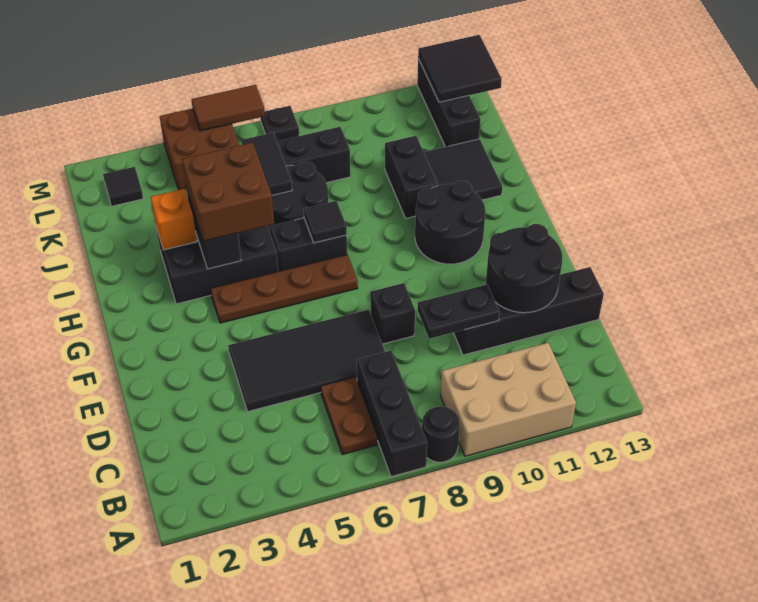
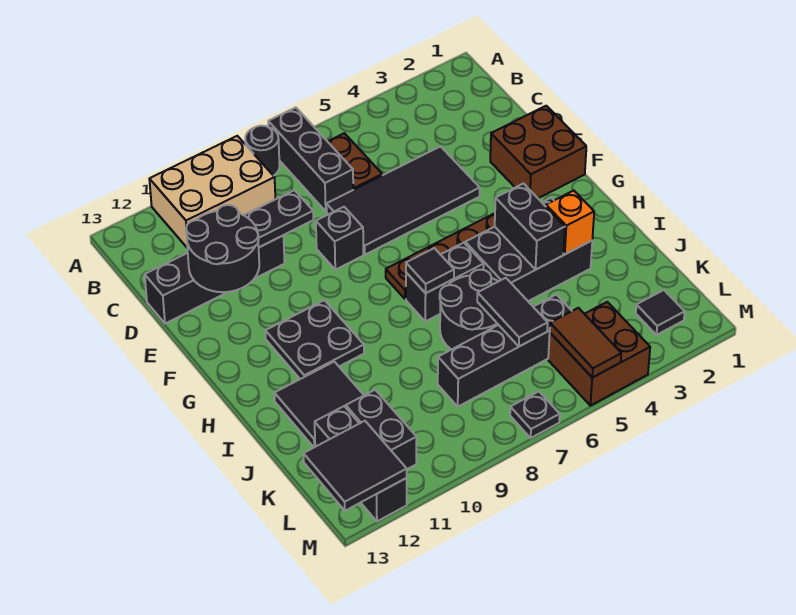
black round brick G10:H11 level 1 -> black plate G10:H11 level 1
brown brick H4:I5 level 3 -> brown brick E1:F2 level 1
black brick I10:J10 level 1 -> black brick K11:L11 level 1
brown tile M5:M6 level 2 -> brown tile L5:M5 level 2

